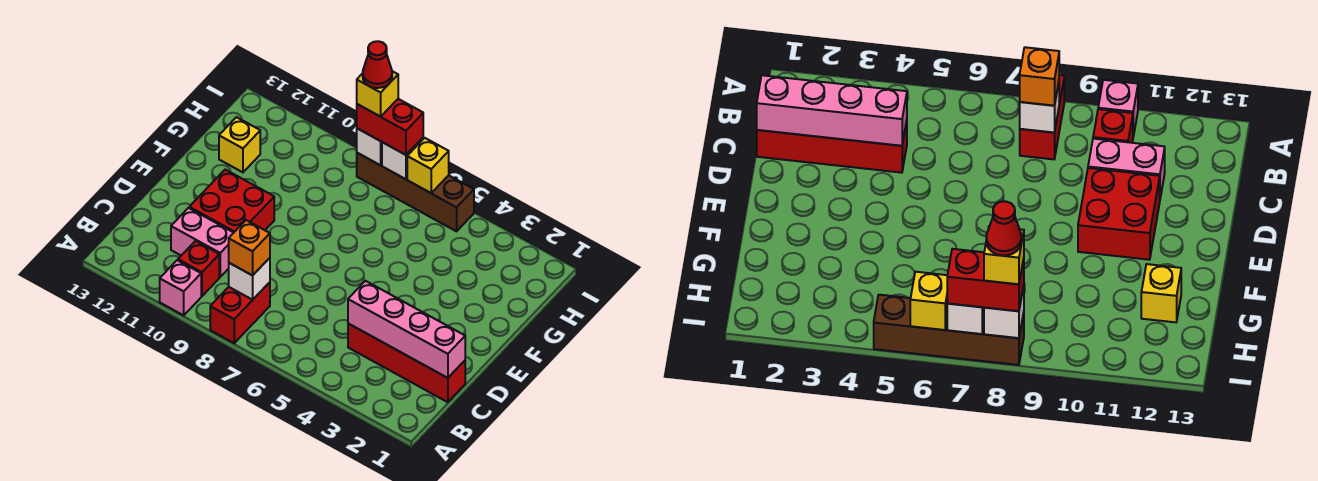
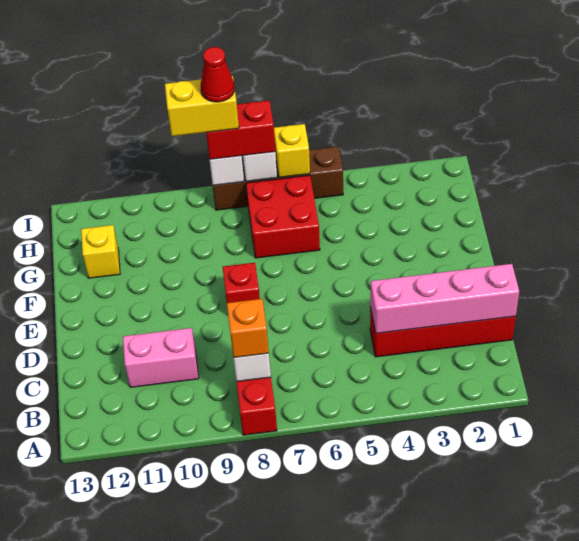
pink brick A10 level 1 -> none
red brick B10 level 1 -> red brick E8 level 1
red brick D10:E11 level 1 -> red brick G6:H7 level 1
yellow brick I8 level 4 -> yellow brick I8:I9 level 4

